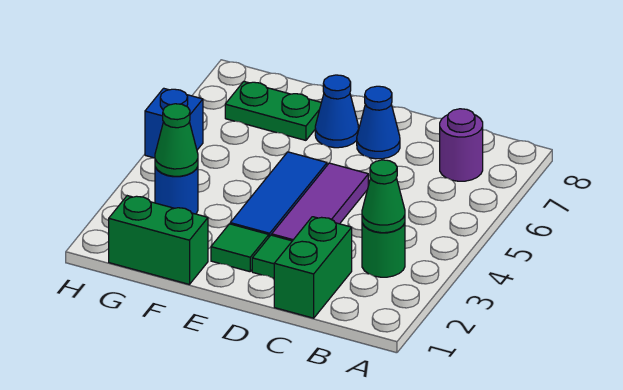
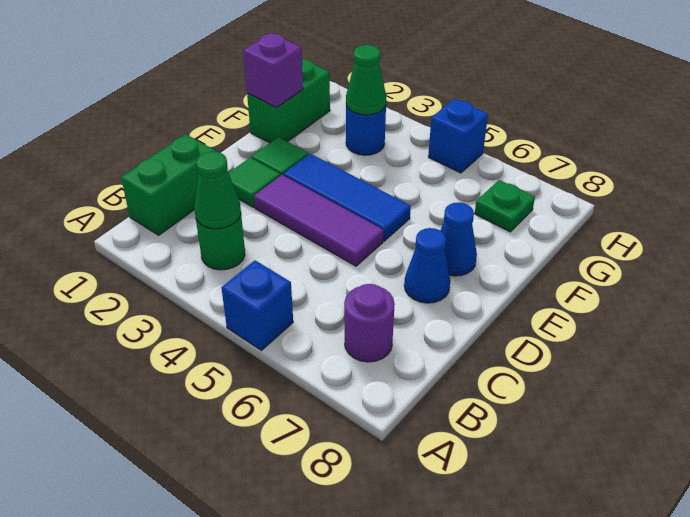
none -> blue brick A5 level 1
green brick C1:C2 level 1 -> green brick B1:C1 level 1
none -> purple brick F1 level 2
green plate F7:G7 level 1 -> green plate G7 level 1

